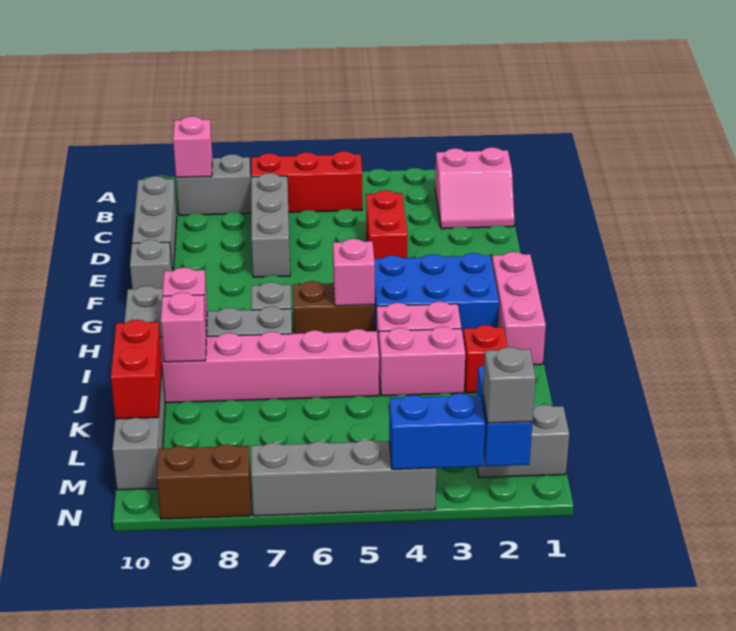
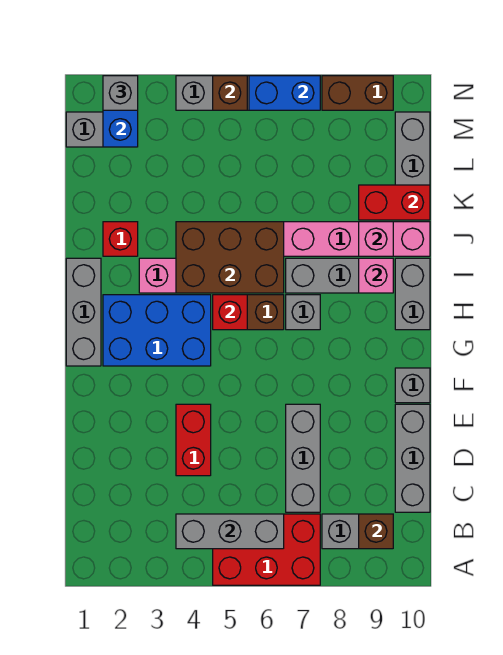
pink slope B1:C2 level 1 top B -> none
none -> grey brick B4:B6 level 2
red brick B5:B7 level 1 -> red brick A5:B7 level 1
pink brick B9 level 2 -> brown brick B9 level 2
pink brick G1:I1 level 1 -> grey brick G1:I1 level 1
pink brick H5 level 2 -> red brick H5 level 2
none -> brown brick I4:J6 level 2
pink brick J3:J4 level 1 -> none
red brick K10:L10 level 2 -> red brick K9:K10 level 2
blue brick N3:N4 level 2 -> blue brick N6:N7 level 2
none -> brown brick N5 level 2

